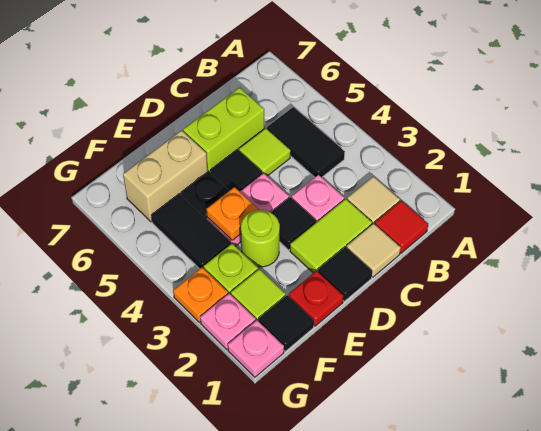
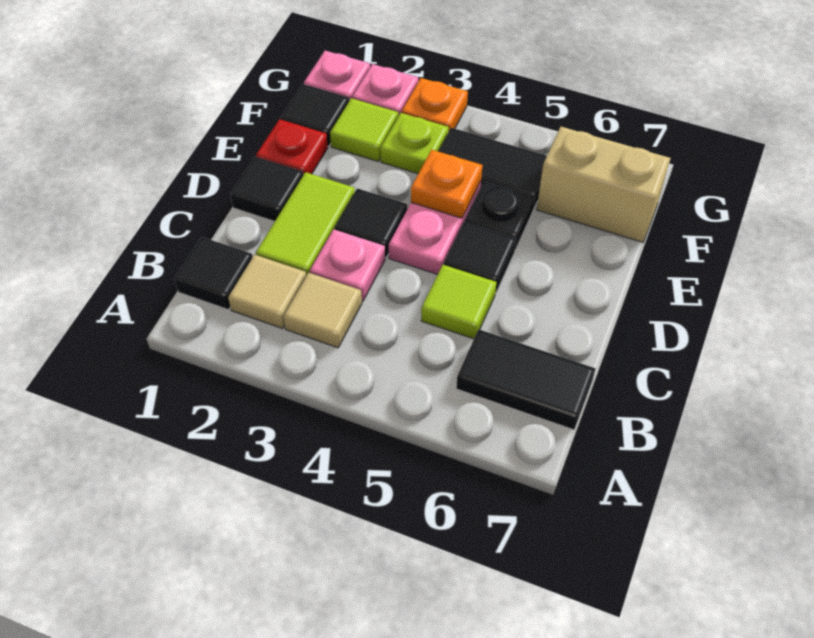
red tile B1 level 1 -> black tile B1 level 1
black tile B4:B5 level 1 -> black tile B6:B7 level 1
tan tile C1 level 1 -> tan tile B3 level 1
lime brick C6:D6 level 1 -> none
lime round brick E3 level 1 -> none
tan brick E6:F6 level 1 -> tan brick F6:F7 level 1

